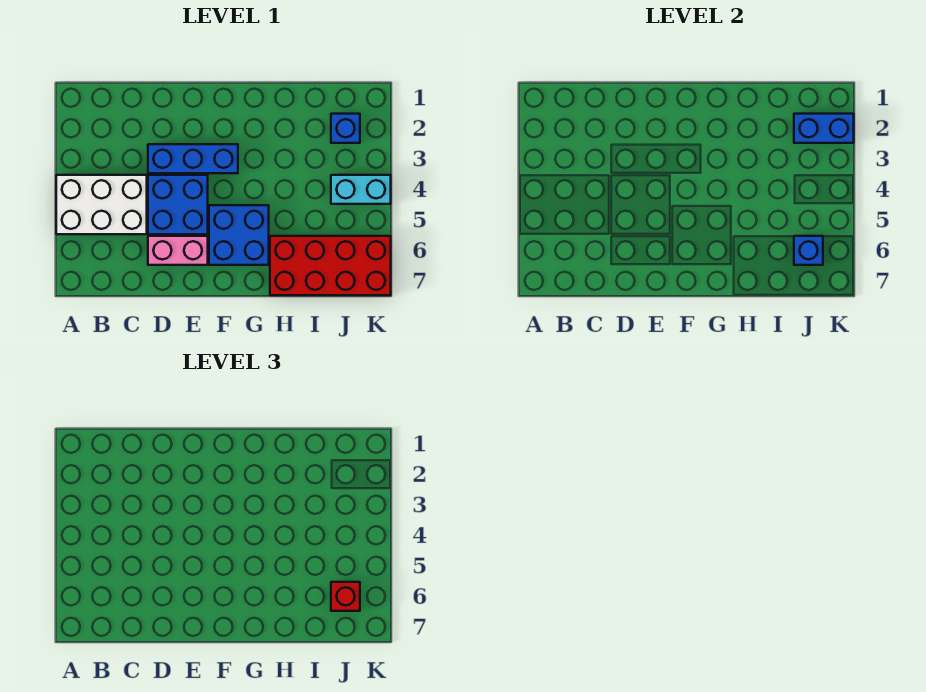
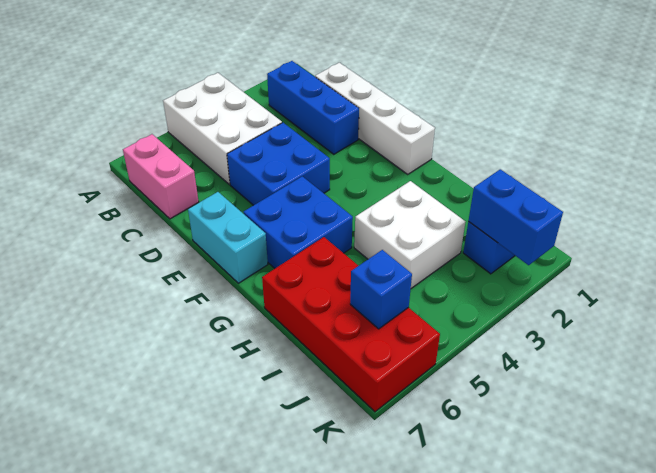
none -> white brick C1:F1 level 1
blue brick D3:F3 level 1 -> blue brick B2:D2 level 1
pink brick D6:E6 level 1 -> pink brick B7:C7 level 1
none -> white brick H3:I4 level 1
cyan brick J4:K4 level 1 -> cyan brick E7:F7 level 1
red brick J6 level 3 -> none

